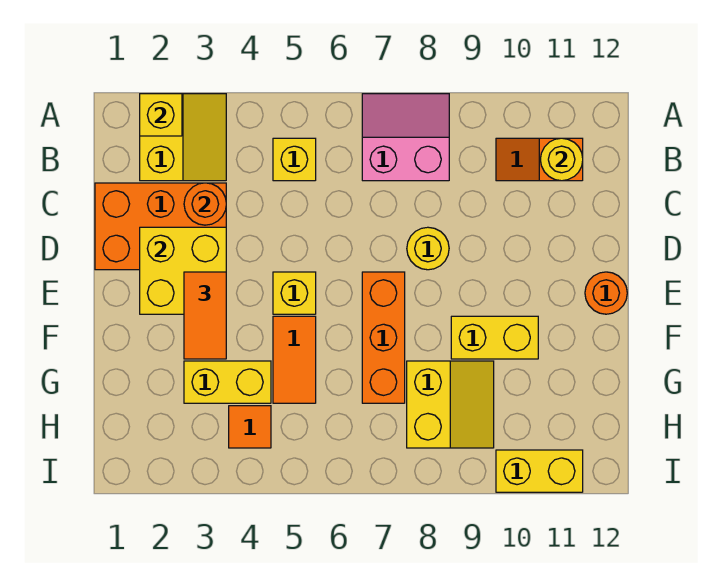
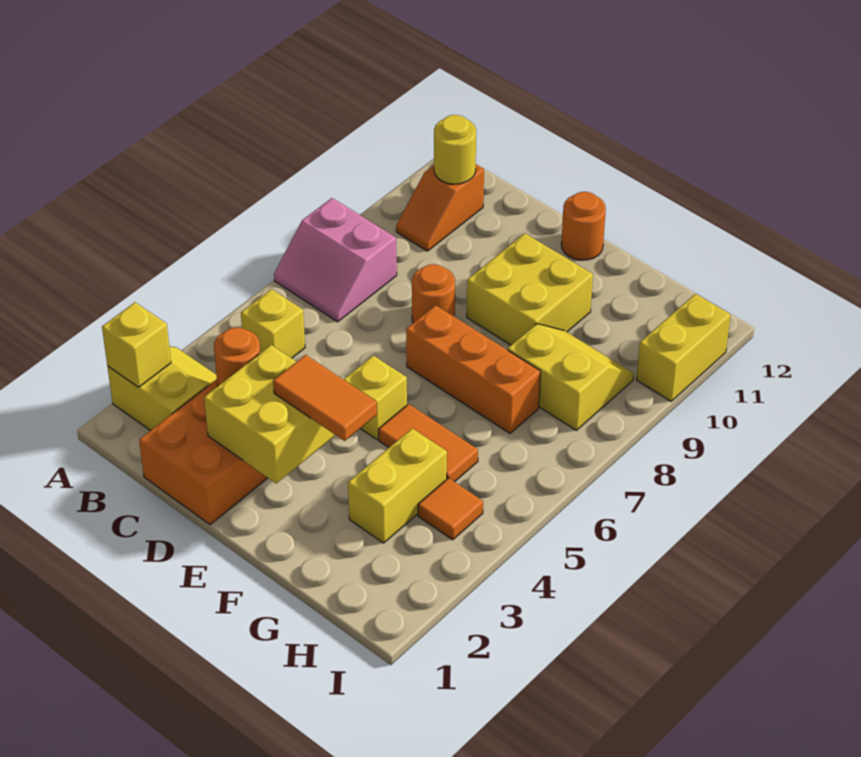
pink slope A7:B8 level 1 top B -> pink slope A7:B8 level 1 top 8
yellow round brick D8 level 1 -> orange round brick D8 level 1
yellow brick F9:F10 level 1 -> yellow brick E9:F10 level 1

